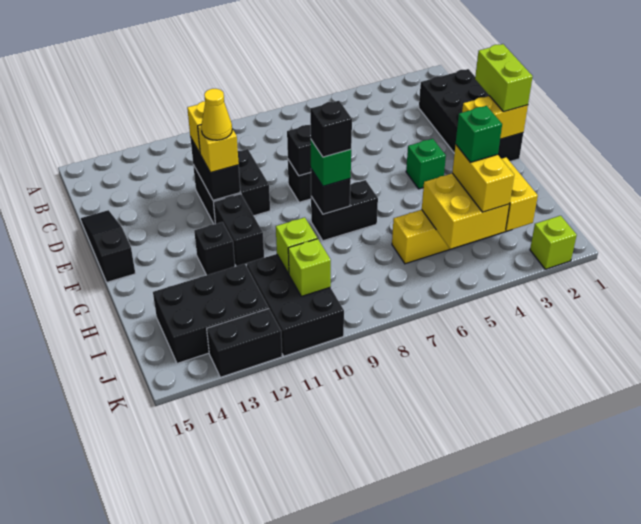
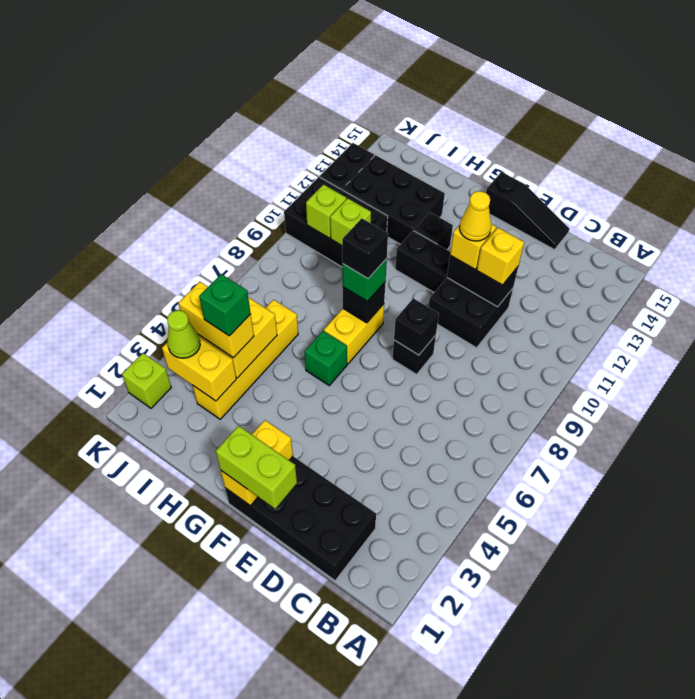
green brick F4 level 1 -> green brick G6 level 1
black brick G7:G8 level 1 -> yellow brick G7:G8 level 1
black brick I12:J14 level 1 -> black brick H12:J13 level 1
none -> lime cone J3 level 3

